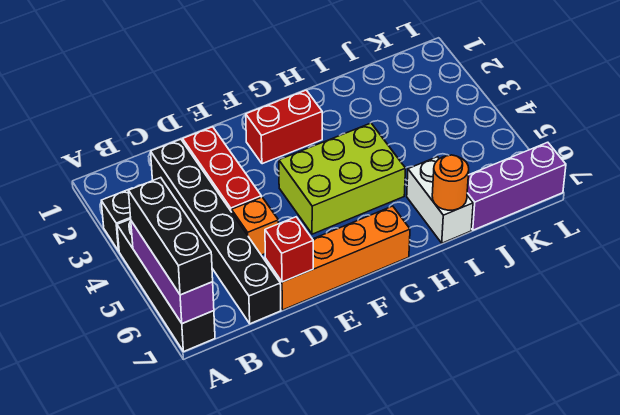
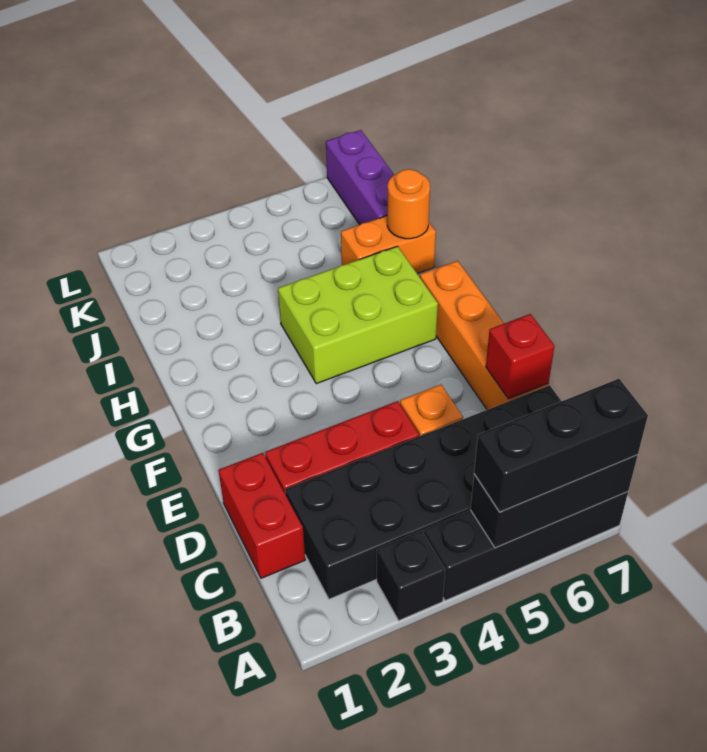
purple brick A5:A7 level 2 -> black brick A5:A7 level 2
black brick C2:C7 level 1 -> black brick B2:C7 level 1
red brick F2:G2 level 1 -> red brick C1:D1 level 1
lime brick F4:H5 level 1 -> lime brick G4:H6 level 1
white brick I6:I7 level 1 -> orange brick I6:I7 level 1

